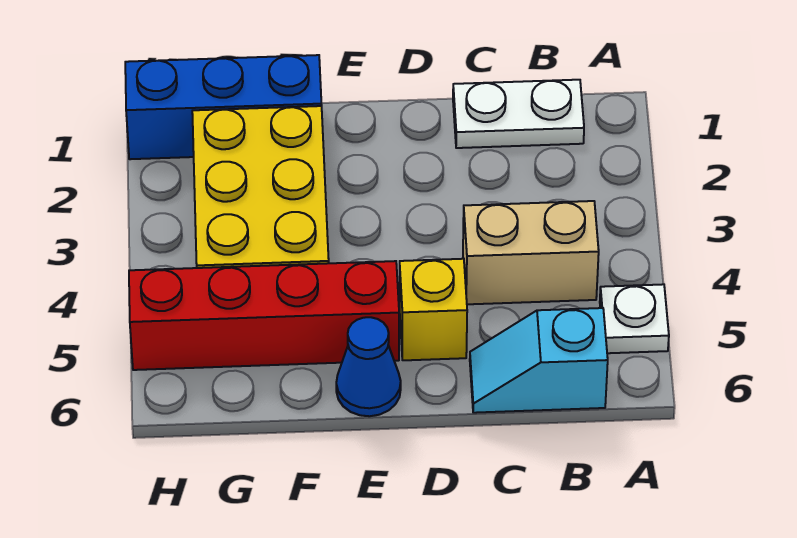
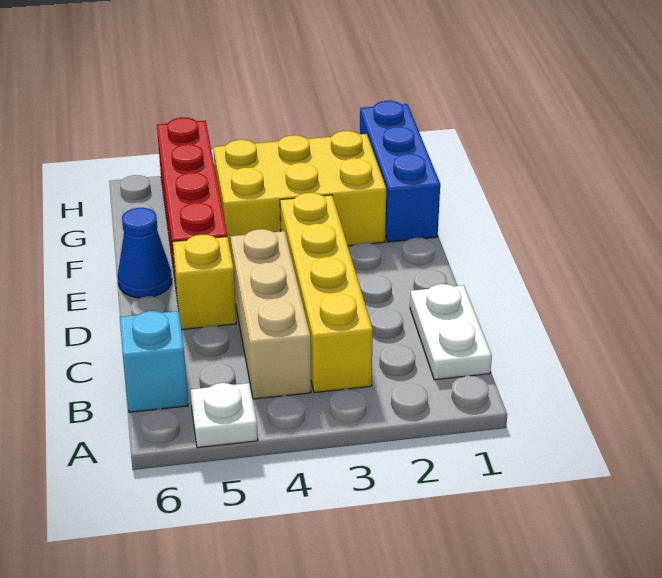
none -> yellow brick B3:E3 level 1
tan brick B4:C4 level 1 -> tan brick B4:D4 level 1

